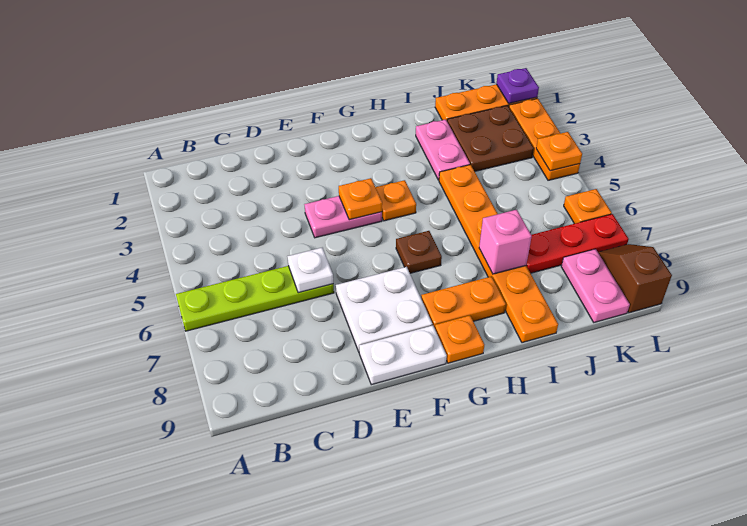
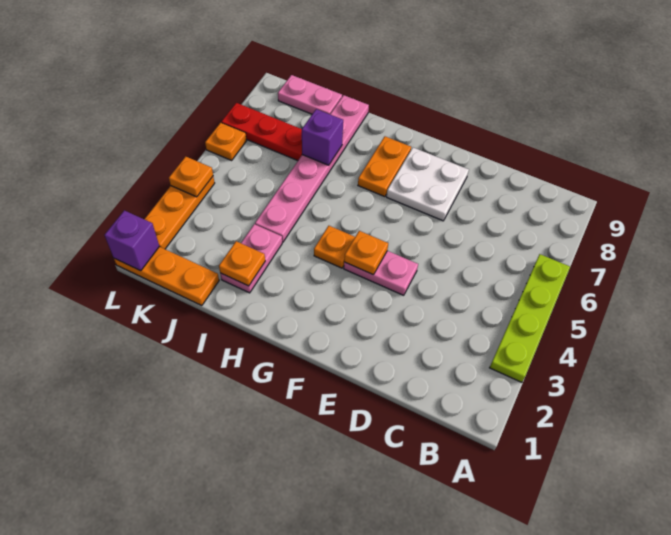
lime plate A6:D6 level 1 -> lime plate A3:A6 level 1
white plate D6 level 2 -> none
white plate E9:F9 level 1 -> none
brown plate G6 level 1 -> none
orange plate G8:H8 level 1 -> orange plate G7:G8 level 1
orange plate G9 level 1 -> orange plate I2 level 2
orange plate I4:I9 level 1 -> pink plate I4:I9 level 1
pink brick I7 level 2 -> purple brick I7 level 2
brown plate J2:K3 level 1 -> none
pink plate K8:K9 level 1 -> pink plate J9:K9 level 1
purple plate L1 level 2 -> purple brick L1 level 2
brown slope L8:L9 level 1 top 9 -> none

